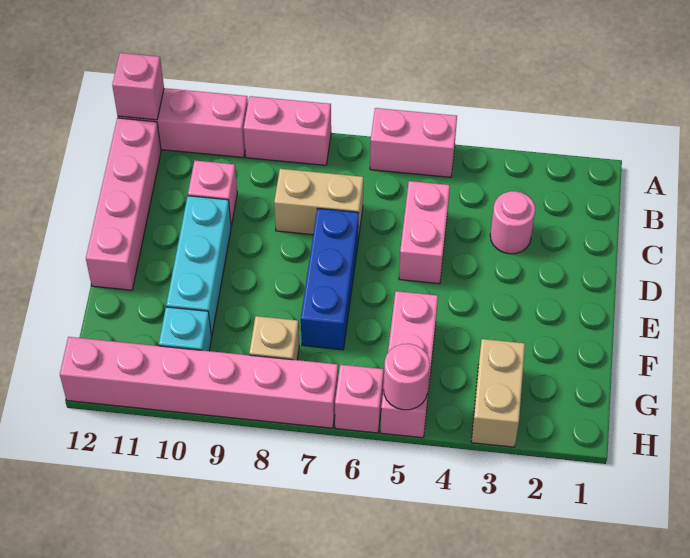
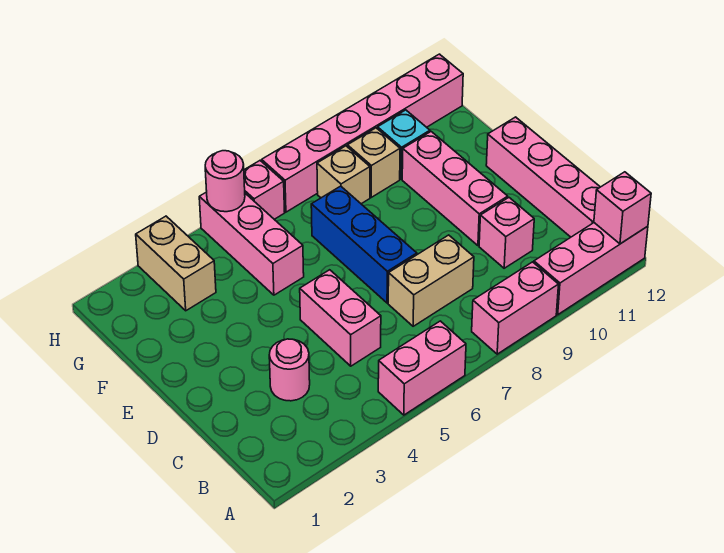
cyan brick D10:F10 level 1 -> pink brick D10:F10 level 1
none -> tan brick G9 level 1

